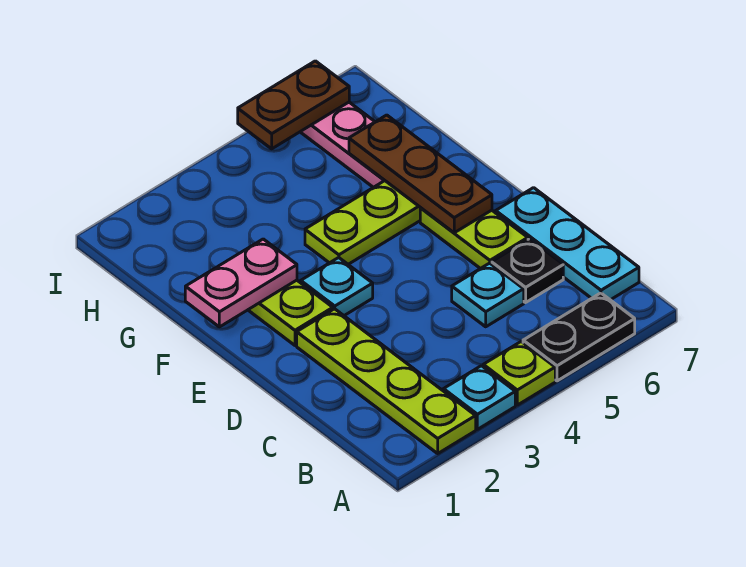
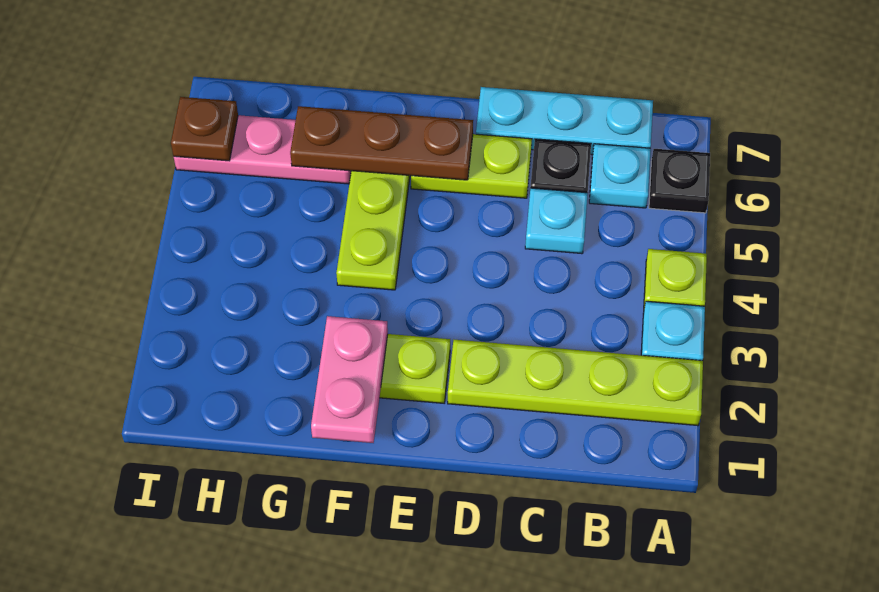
black plate A5:A6 level 1 -> black plate A6 level 1
cyan plate E3 level 1 -> cyan plate B6 level 1
brown plate I5:I6 level 2 -> brown plate I6 level 2

